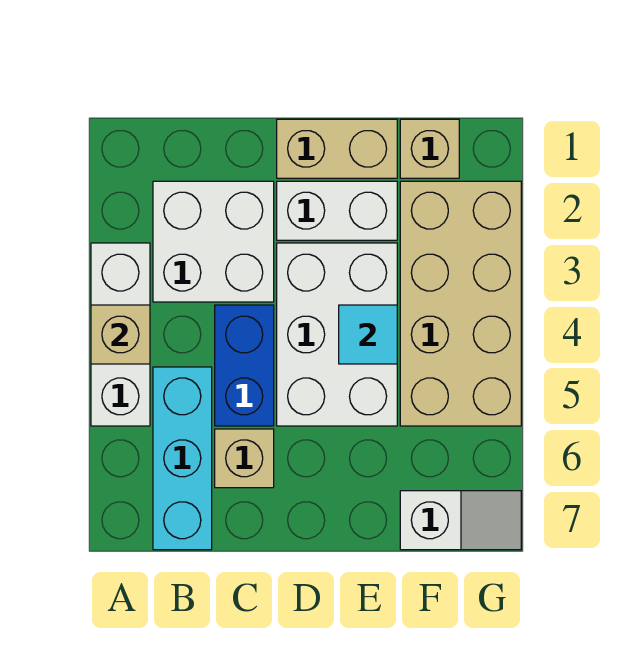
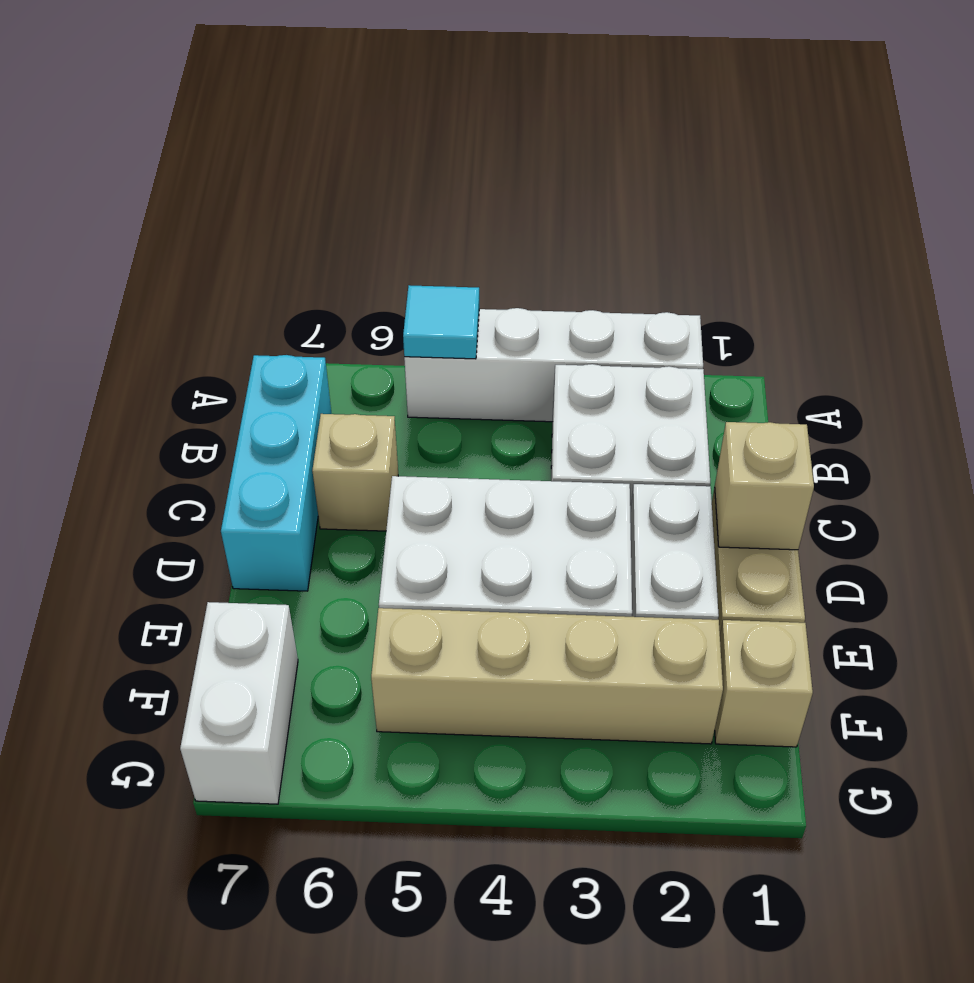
white brick A3:A5 level 1 -> white brick A2:A5 level 1
tan brick A4 level 2 -> tan brick D1 level 2
cyan brick B5:B7 level 1 -> cyan brick B7:D7 level 1
blue brick C4:C5 level 1 -> none
cyan tile E4 level 2 -> cyan tile A5 level 2
tan brick F2:G5 level 1 -> tan brick F2:F5 level 1
white slope F7:G7 level 1 top F -> white brick F7:G7 level 1

